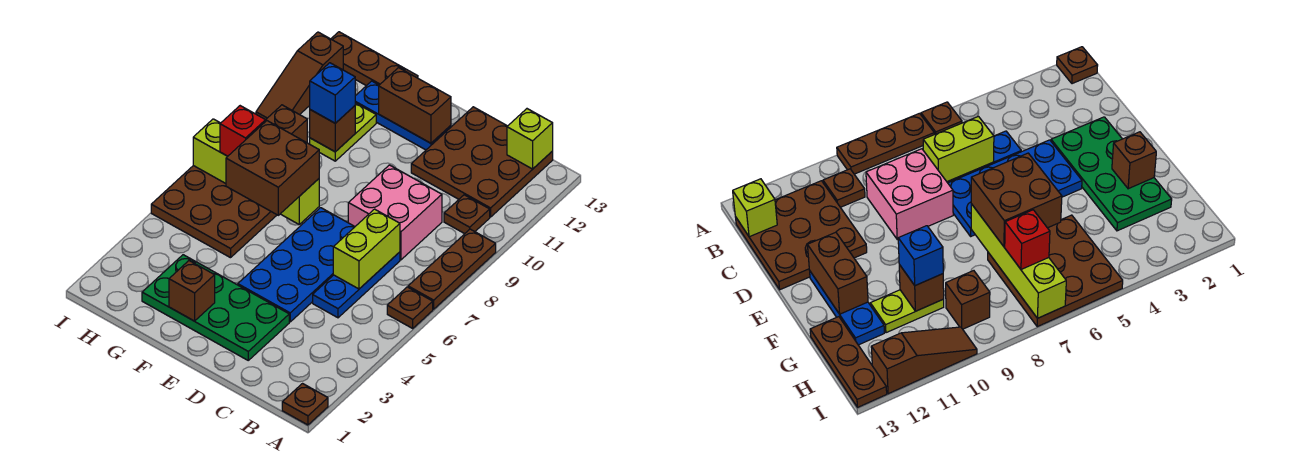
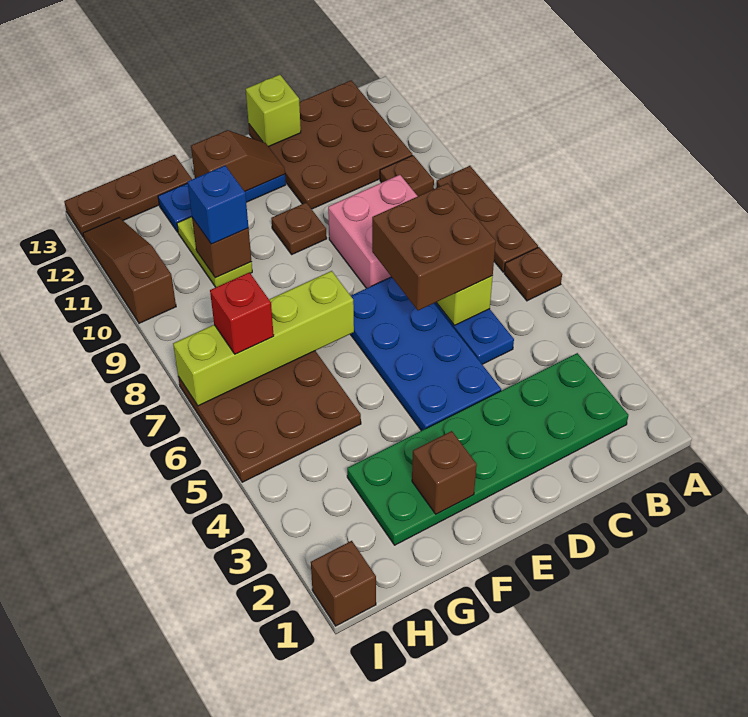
brown plate A1 level 1 -> brown plate E10 level 1
lime brick B13 level 2 -> lime brick D13 level 2
green plate D2:G3 level 1 -> green plate B2:G3 level 1
brown brick E12:F12 level 2 -> brown slope E12:F12 level 2 top F
brown brick F6:G7 level 3 -> brown brick C6:D7 level 3
brown brick H9 level 1 -> brown brick I1 level 1
brown slope I10:I12 level 1 top 12 -> brown slope I10:I12 level 1 top 10

